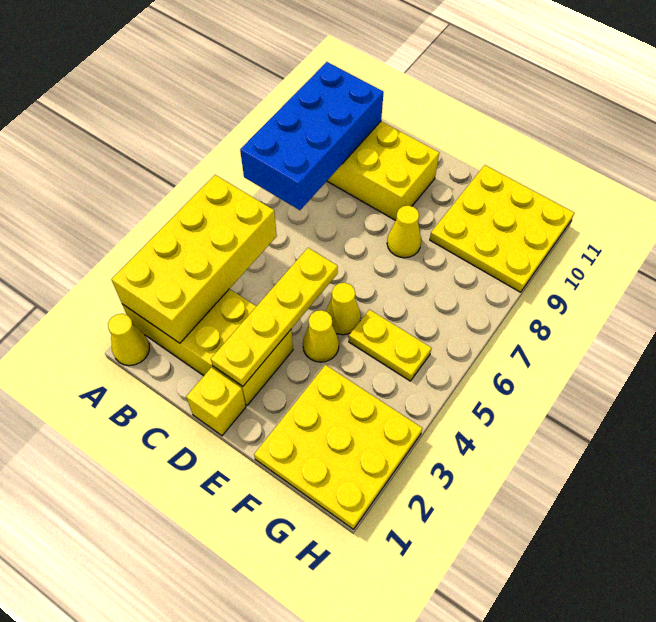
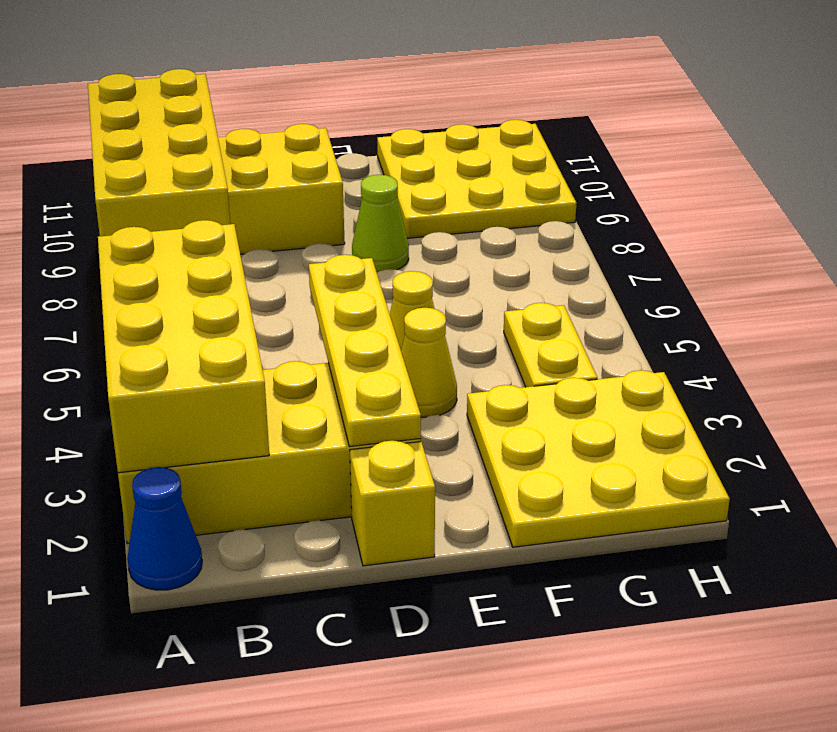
yellow cone A1 level 1 -> blue cone A1 level 1
blue brick A7:B10 level 2 -> yellow brick A7:B10 level 2
yellow cone E8 level 1 -> lime cone E8 level 1
yellow plate F5:G5 level 1 -> yellow plate G4:G5 level 1

